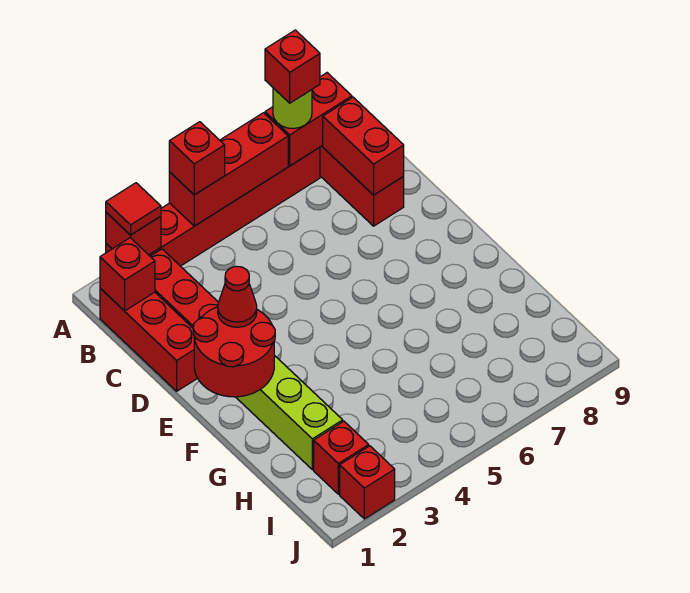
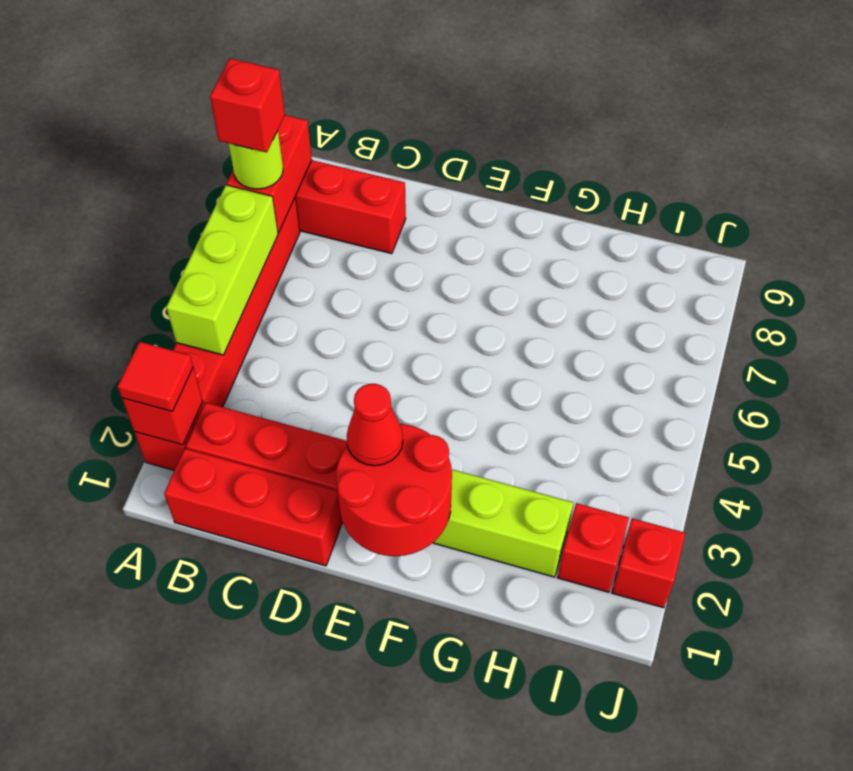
red brick A4:A6 level 2 -> lime brick A4:A6 level 2
red brick A4 level 3 -> none
red brick B1 level 2 -> none
red brick B8:C8 level 2 -> none

